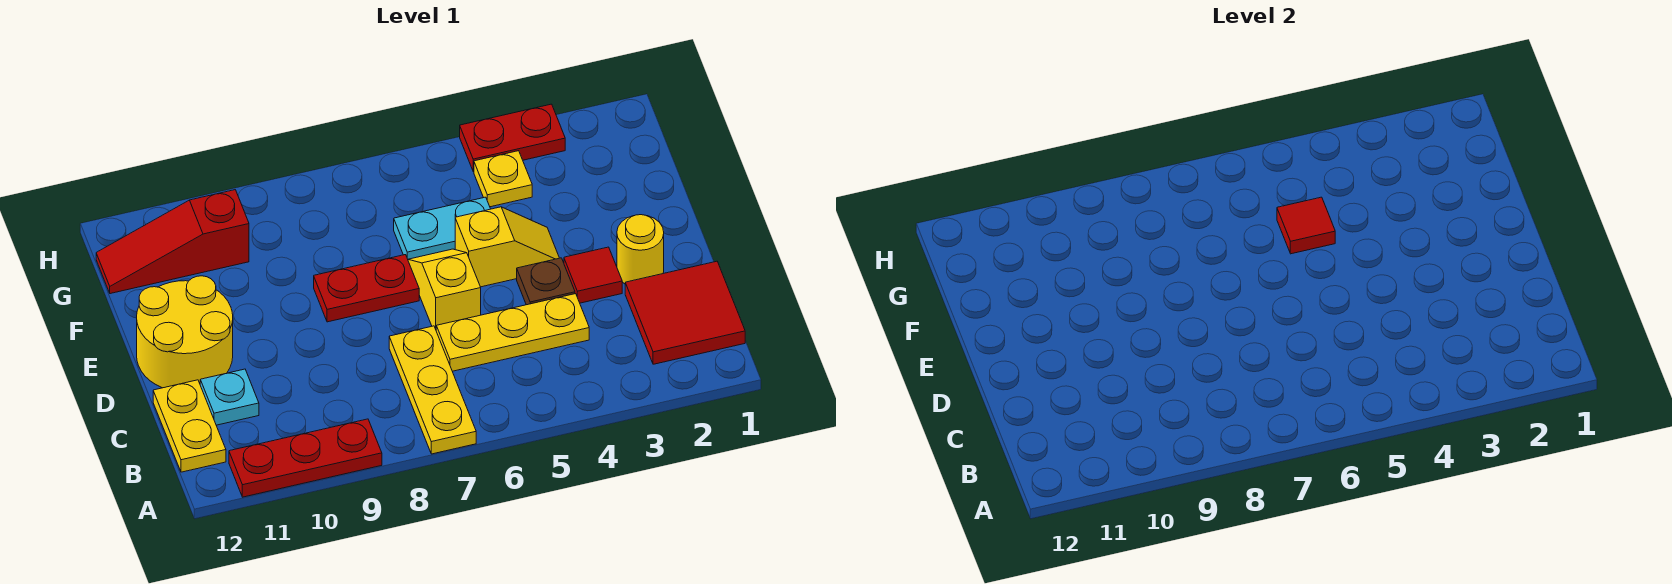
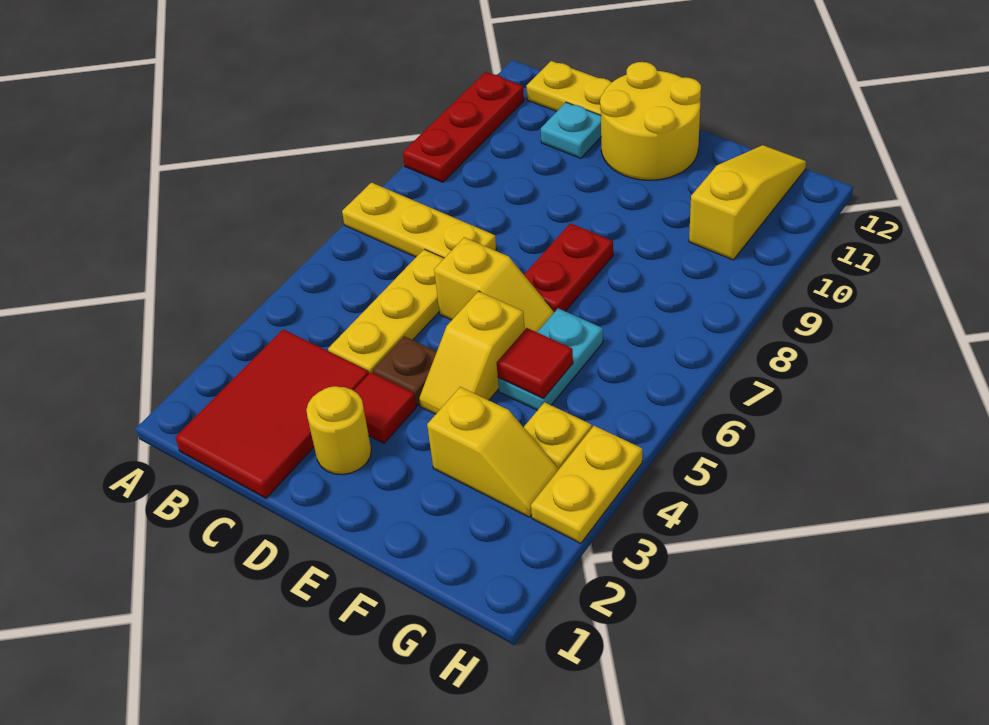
red tile B1:C2 level 1 -> red tile B1:C3 level 1
none -> yellow slope F3:G3 level 1 top F
red slope G10:G12 level 1 top 10 -> yellow slope G10:G12 level 1 top 10
red plate H3:H4 level 1 -> yellow plate H3:H4 level 1

